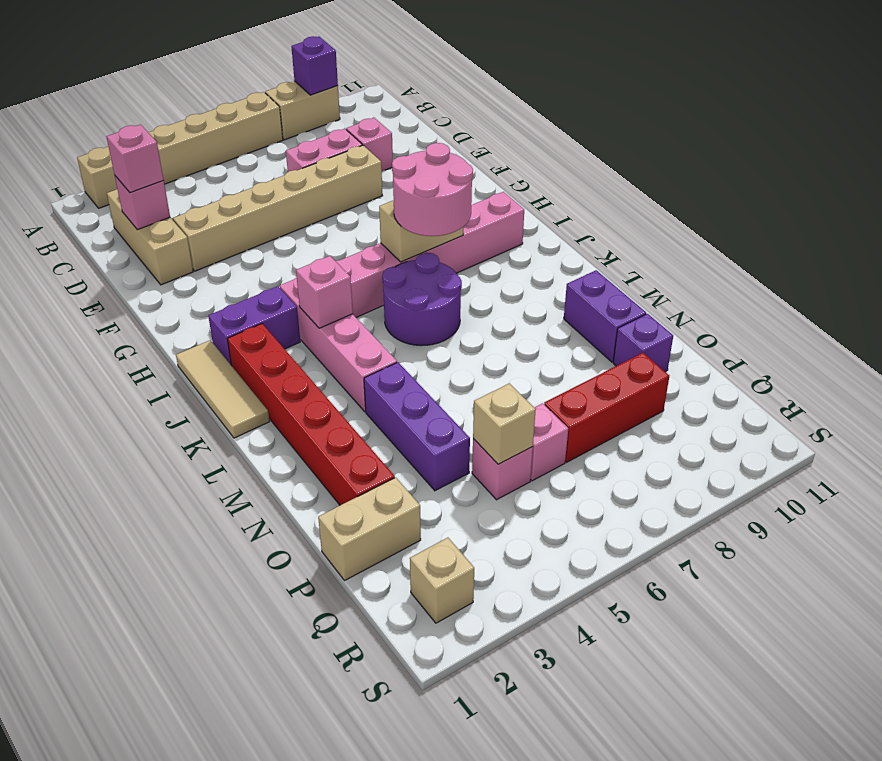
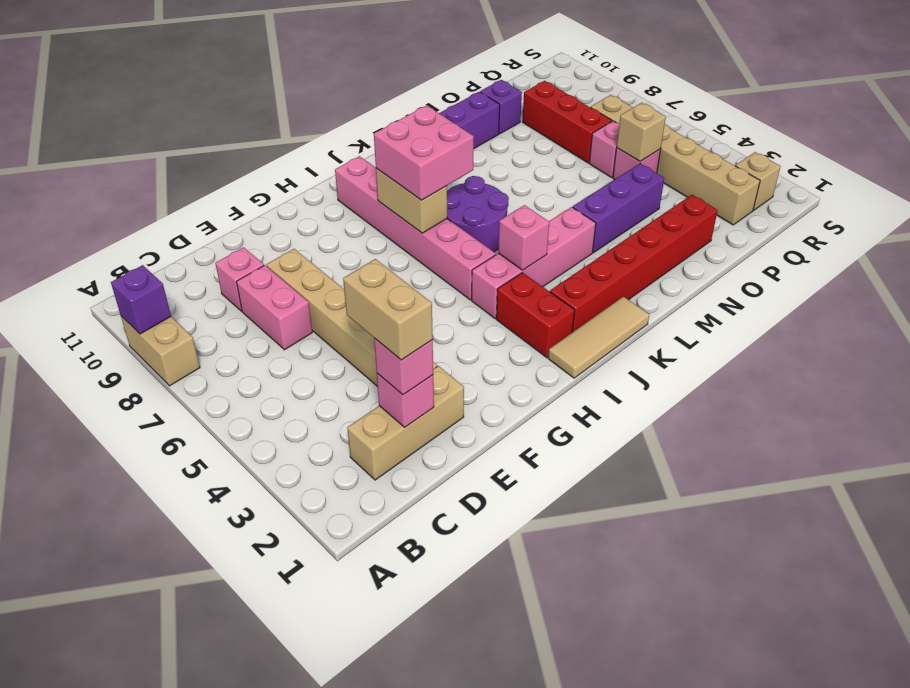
tan brick A2:A7 level 1 -> tan brick Q2:Q7 level 1
purple brick I2:I3 level 1 -> red brick I2:I3 level 1
pink round brick I7:J8 level 3 -> pink brick I7:J8 level 3
tan brick P1:P2 level 1 -> tan brick D2:D3 level 4

